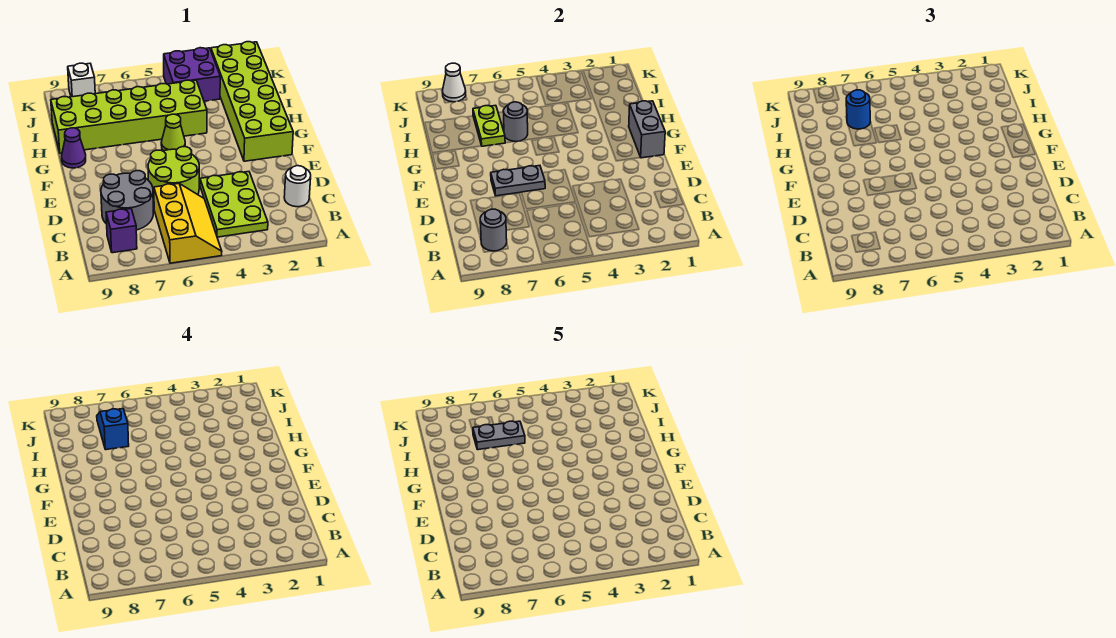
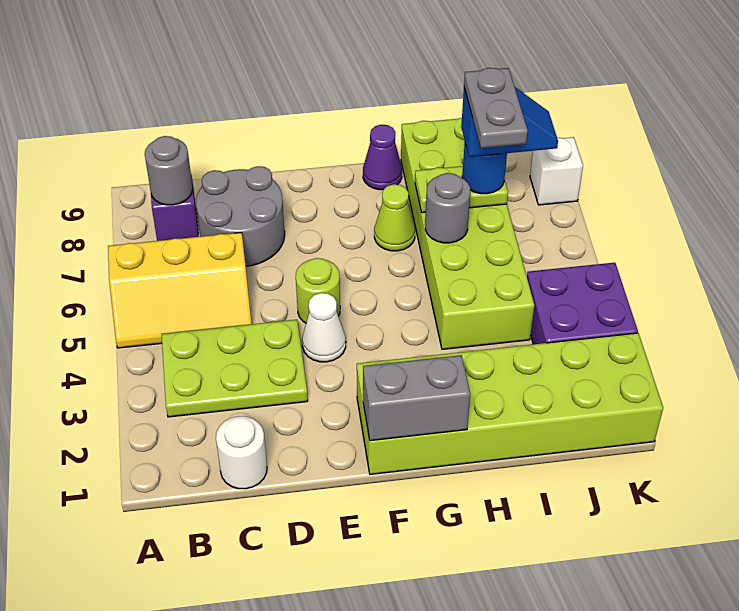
lime round brick D5:E6 level 1 -> lime round brick E5 level 1
grey plate E6:E7 level 2 -> none
lime cone G5 level 1 -> lime cone G7 level 1
white cone K8 level 2 -> white cone E4 level 1

